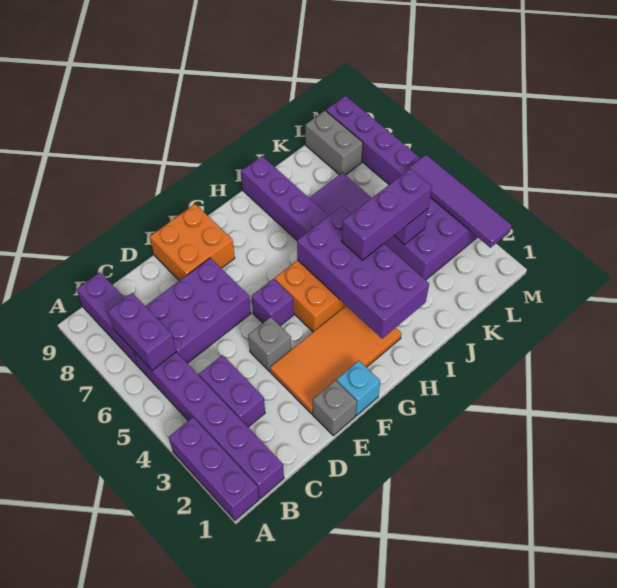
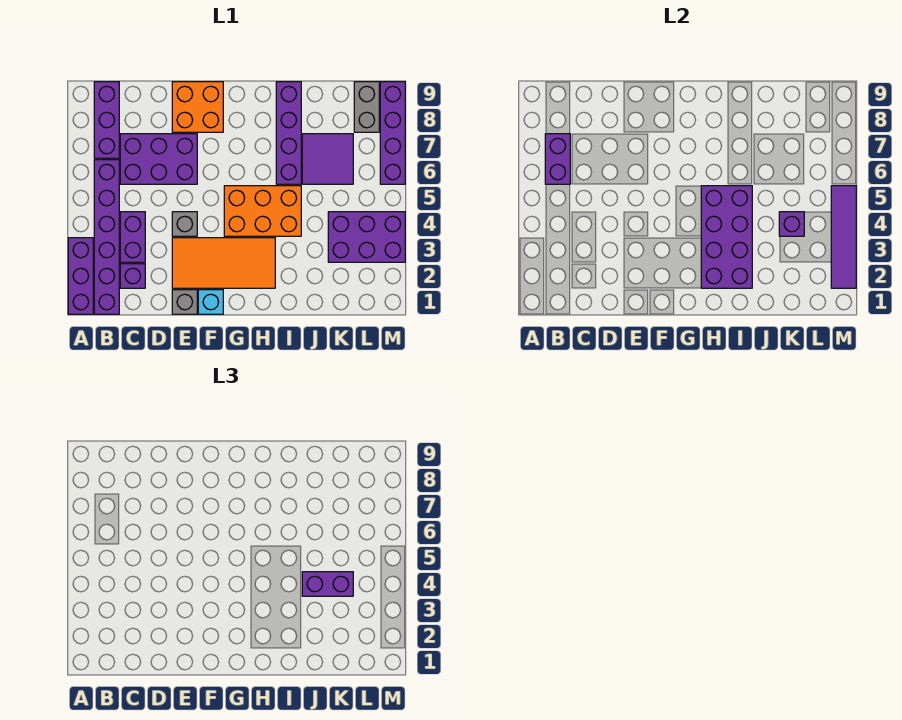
purple brick F5 level 1 -> purple brick C2 level 1
purple brick I4:K4 level 3 -> purple brick J4:K4 level 3

